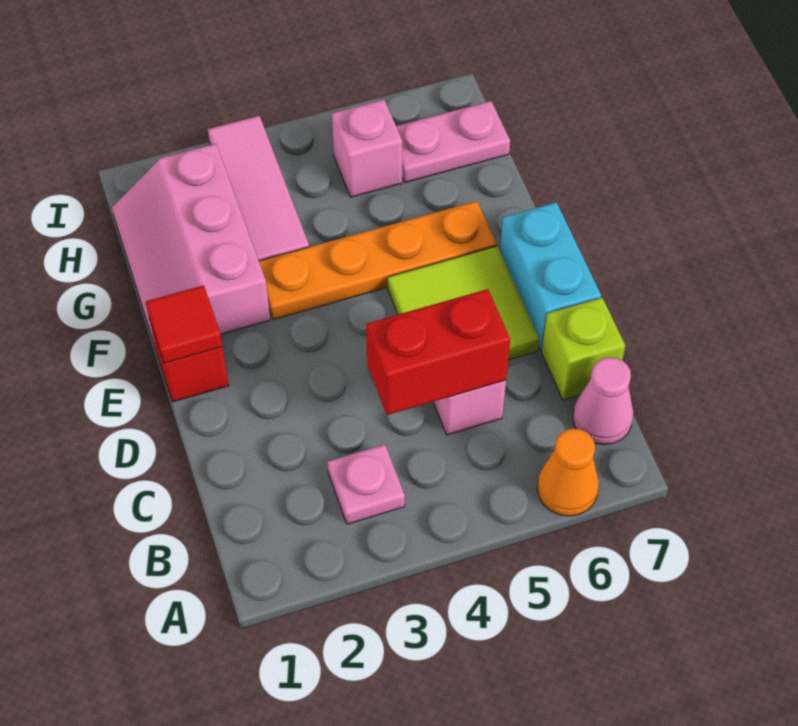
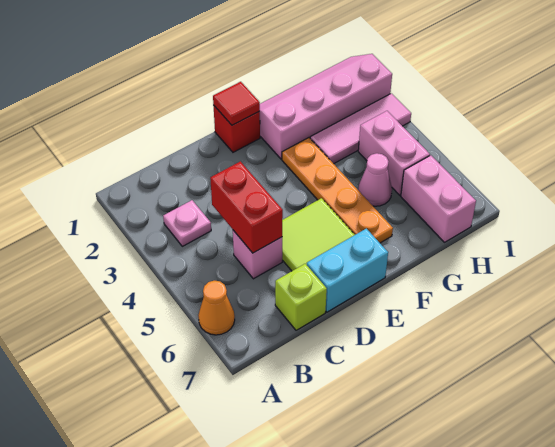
pink cone B7 level 1 -> pink cone G5 level 1
pink slope F1:H2 level 1 top 2 -> pink slope F1:I2 level 1 top 2
pink brick H5 level 1 -> pink brick H4:H5 level 1
pink plate H6:H7 level 1 -> pink brick H6:H7 level 1

